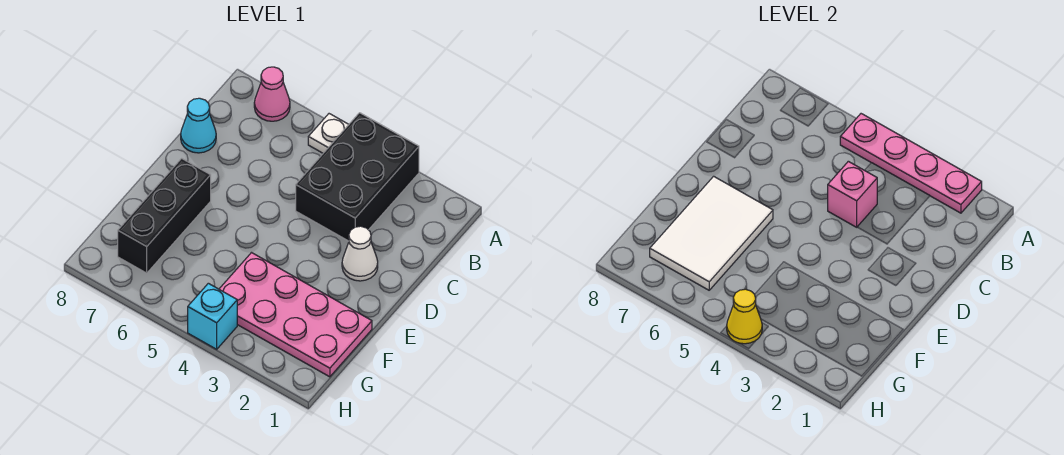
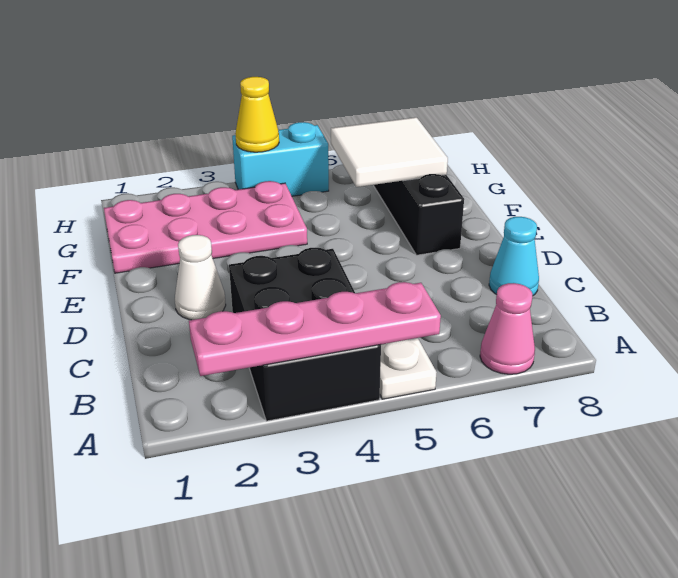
pink brick C4 level 2 -> none
white tile E6:G7 level 2 -> white tile F6:G7 level 2
cyan brick H4 level 1 -> cyan brick H4:H5 level 1

